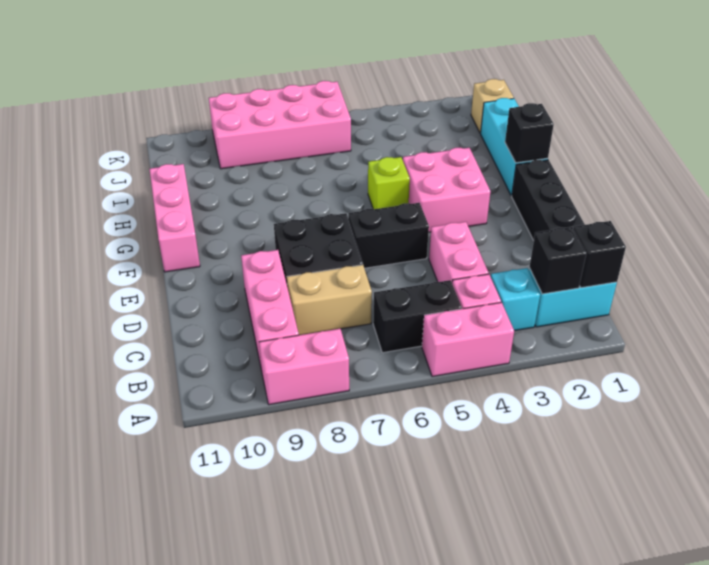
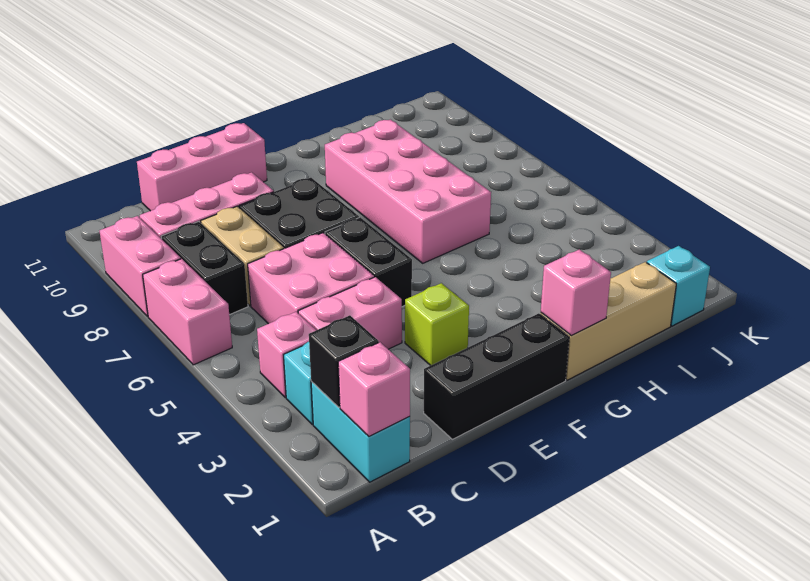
pink brick A4:A5 level 1 -> pink brick A6:A7 level 1
black brick B1 level 2 -> pink brick B1 level 2
black brick B5:B6 level 1 -> black brick B7:B8 level 1
pink brick F3:G4 level 1 -> pink brick C5:D6 level 1
pink brick F11:H11 level 1 -> pink brick C11:E11 level 1
cyan brick G1:I1 level 1 -> tan brick G1:I1 level 1
black brick G1 level 2 -> pink brick G1 level 2
lime brick G5 level 1 -> lime brick E3 level 1
tan brick J1 level 1 -> cyan brick J1 level 1
pink brick J6:K9 level 1 -> pink brick G6:H9 level 1

